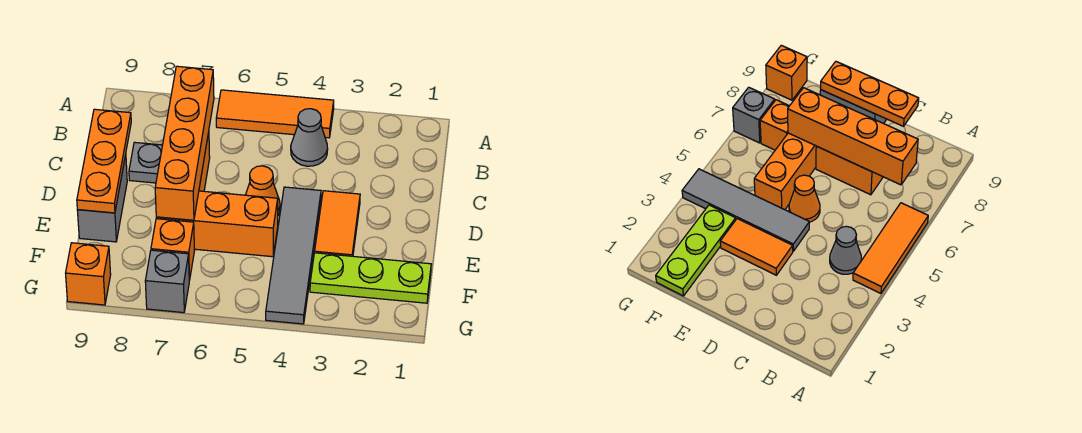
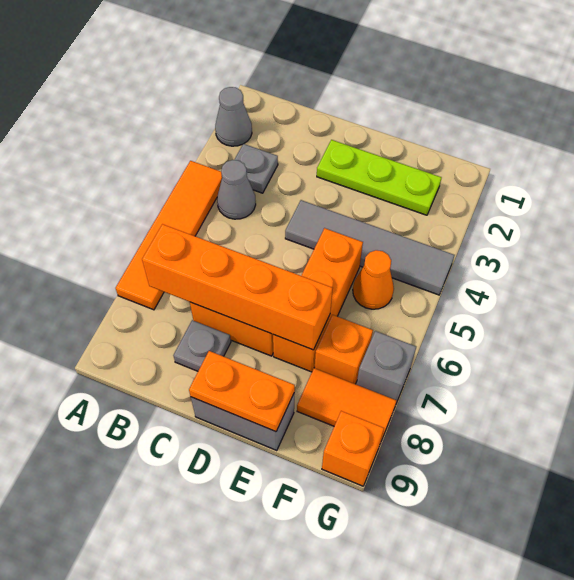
none -> grey cone A2 level 1
orange tile A4:A6 level 1 -> orange tile A4:A7 level 1
none -> grey plate B3 level 1
orange plate C9:E9 level 2 -> orange plate D9:E9 level 2
orange tile D3:E3 level 1 -> orange tile F8:G8 level 1
orange cone D5 level 1 -> orange cone F5 level 1
lime plate F1:F3 level 1 -> lime plate D2:F2 level 1

